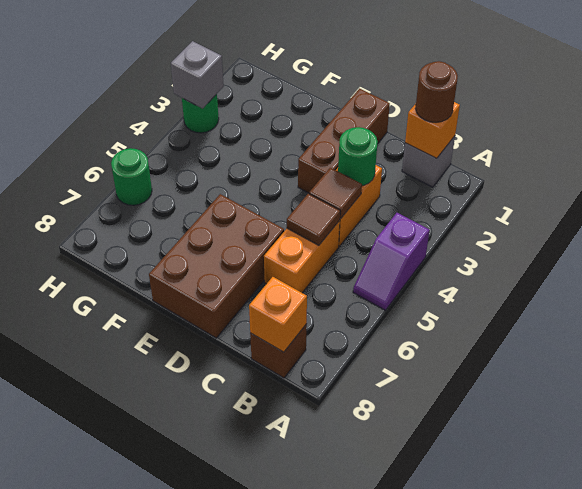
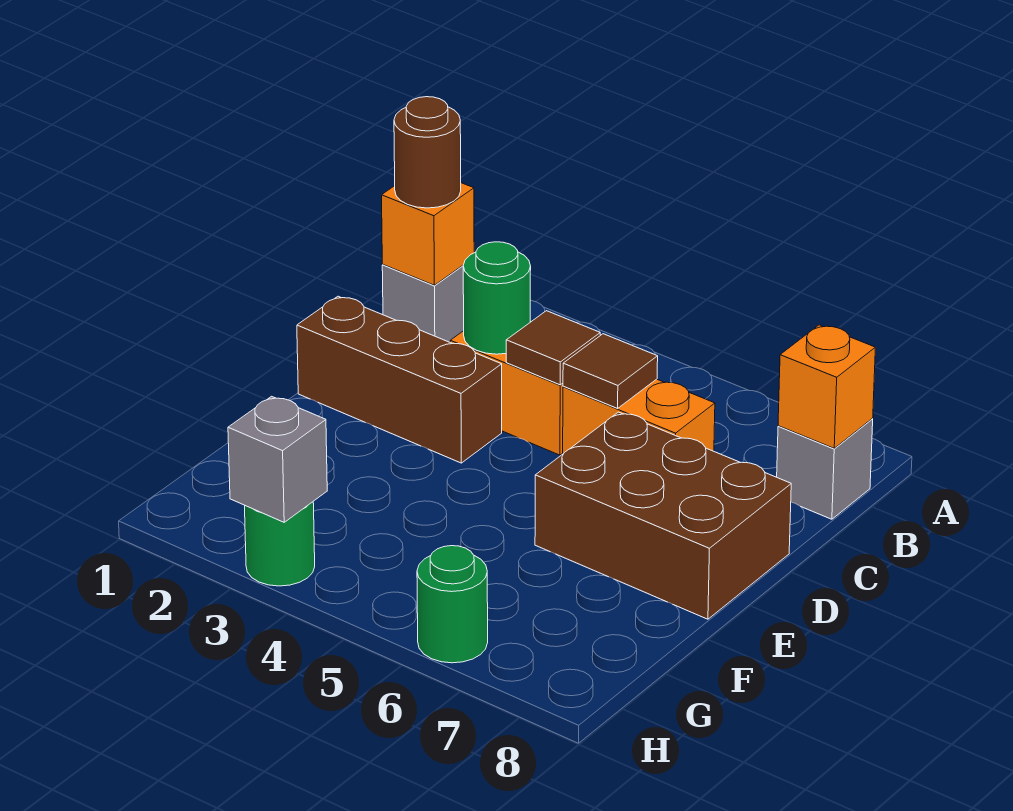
purple slope A4:A5 level 1 top 4 -> none
brown brick B8 level 1 -> grey brick B8 level 1

